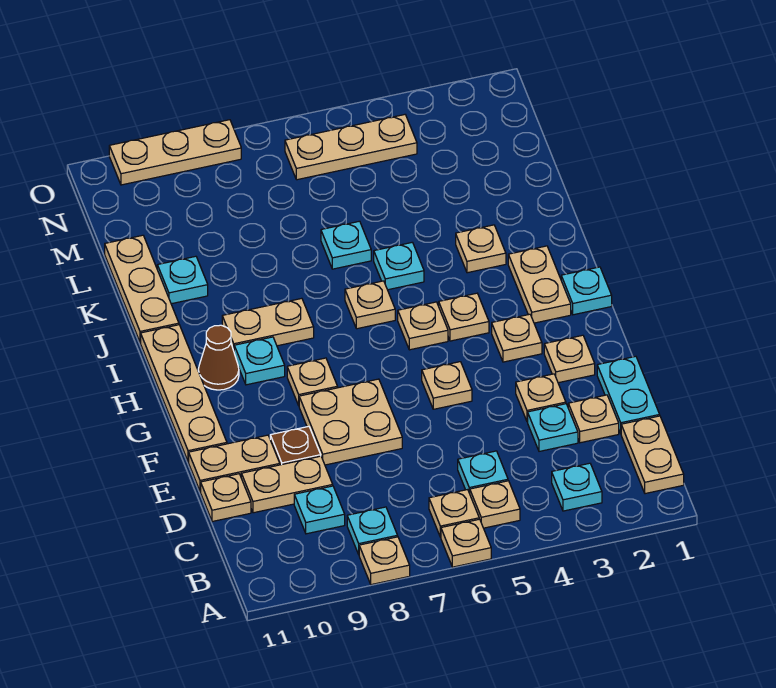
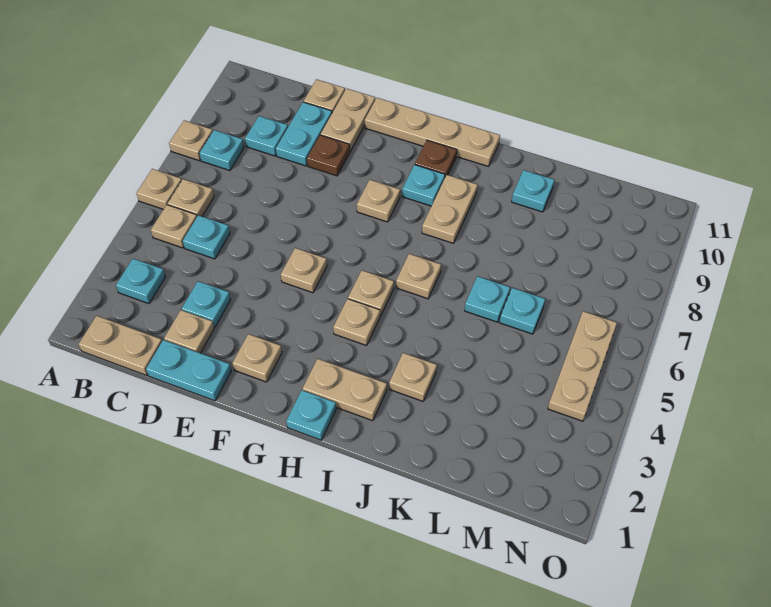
tan plate D9:D10 level 1 -> cyan plate D9:D10 level 1
tan plate E3 level 1 -> none
tan plate E7:F8 level 1 -> none
tan plate G3 level 1 -> none
brown cone H10 level 1 -> brown plate H10 level 1
cyan plate J5 level 1 -> cyan plate L6 level 1
tan plate J11:L11 level 1 -> none
tan plate O8:O10 level 1 -> none

